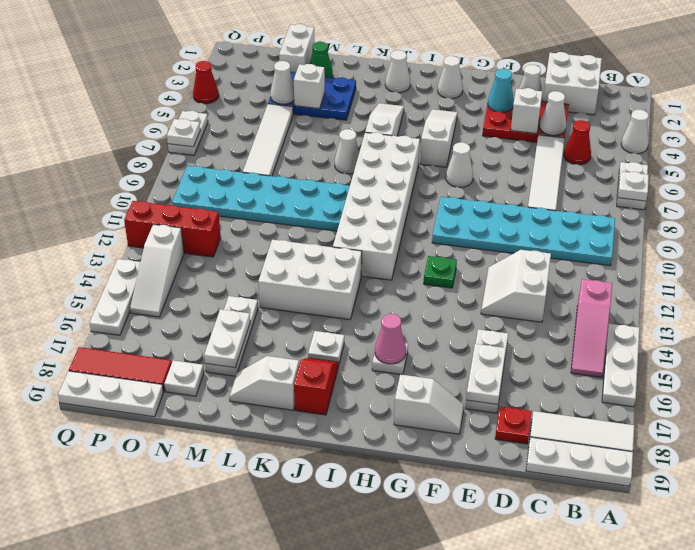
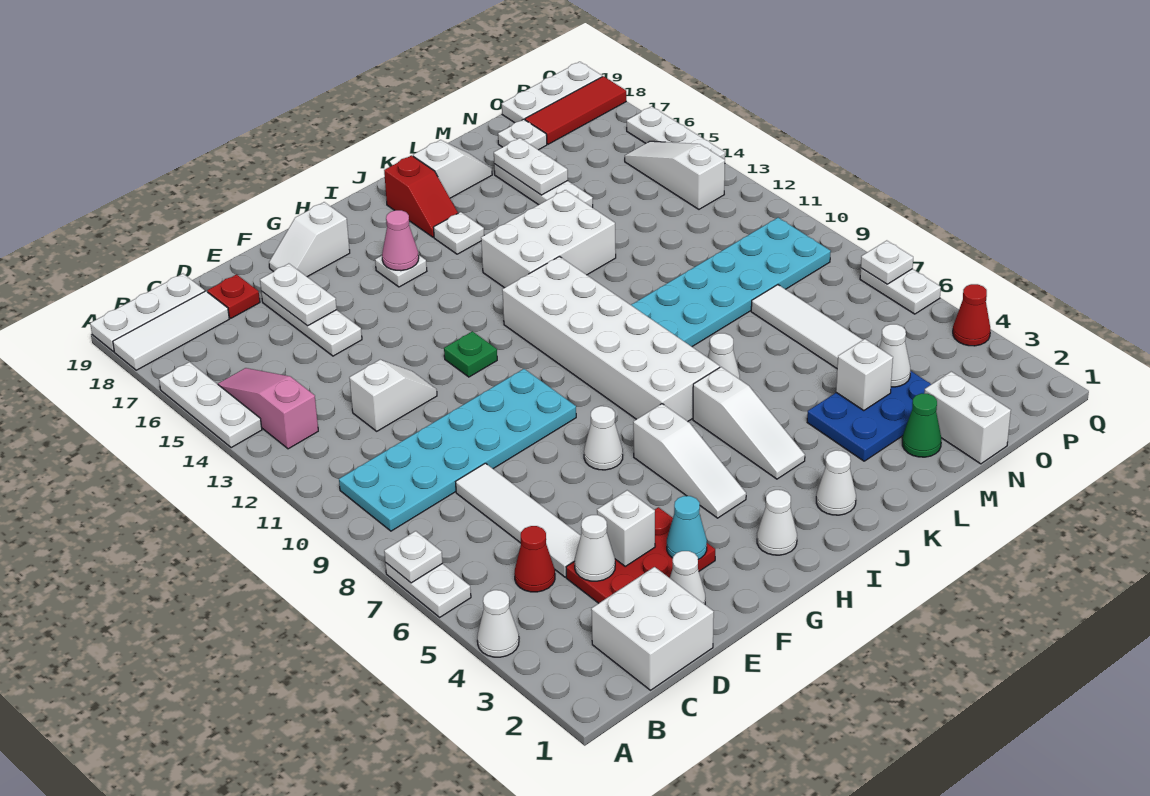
white slope D12:E13 level 1 top D -> white slope D12:E12 level 1 top D
red brick O12:Q12 level 1 -> none

